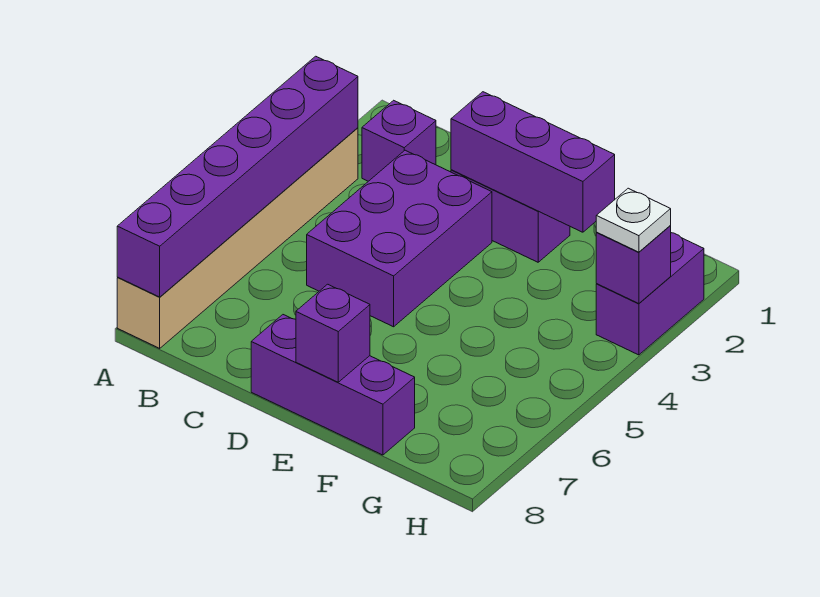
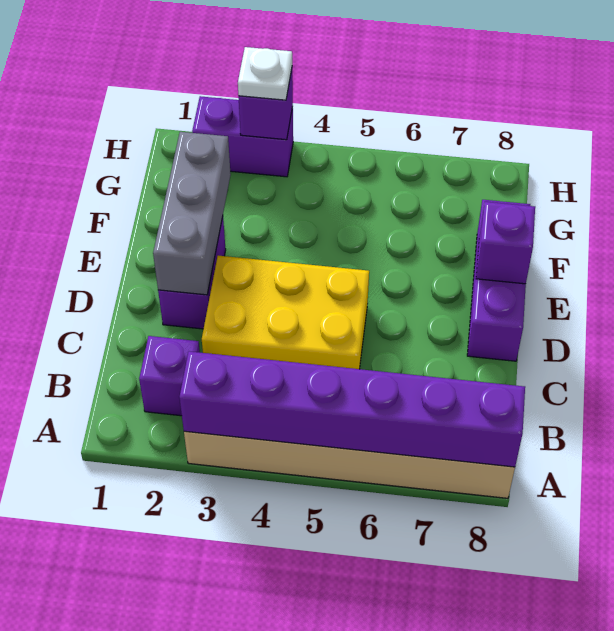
purple brick C3:D5 level 1 -> yellow brick C3:D5 level 1
purple brick D2:F2 level 2 -> grey brick D2:F2 level 2

